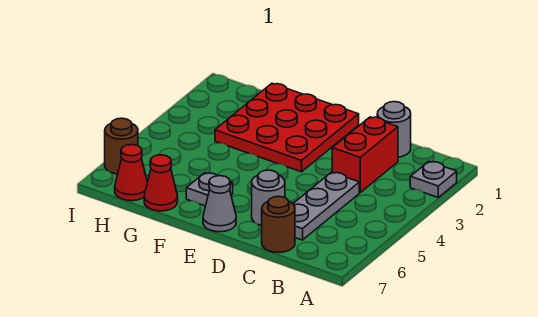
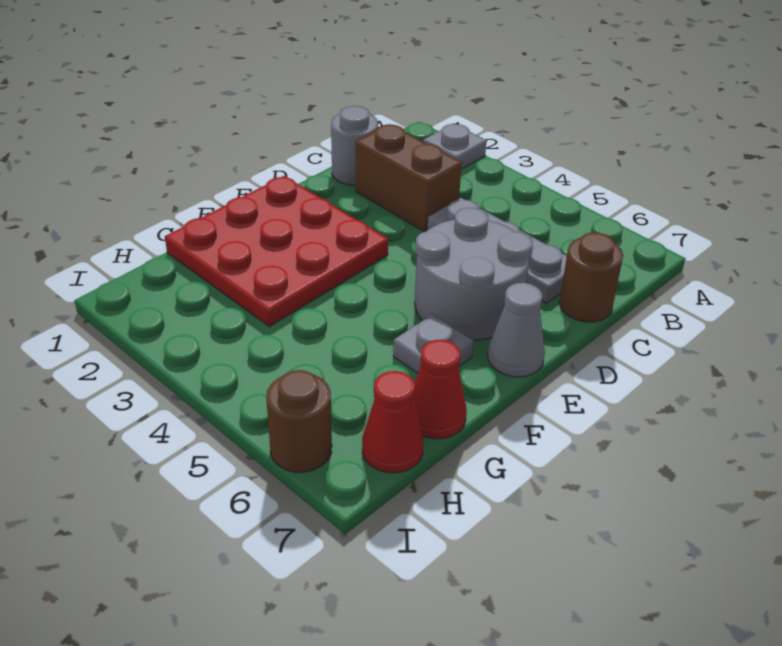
red brick C2:C3 level 1 -> brown brick C2:C3 level 1
grey round brick D6 level 1 -> grey round brick D5:E6 level 1

